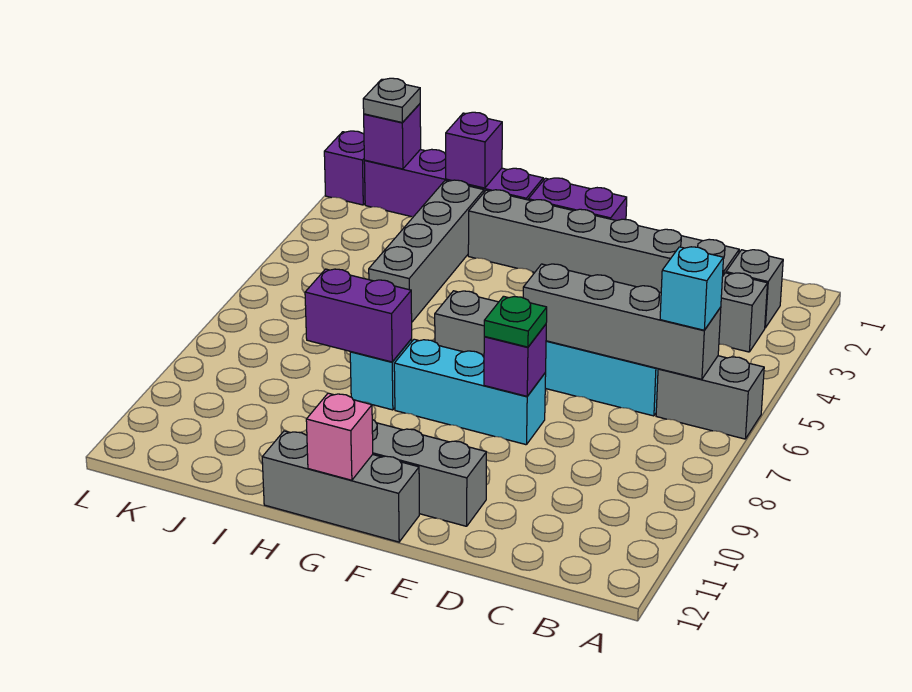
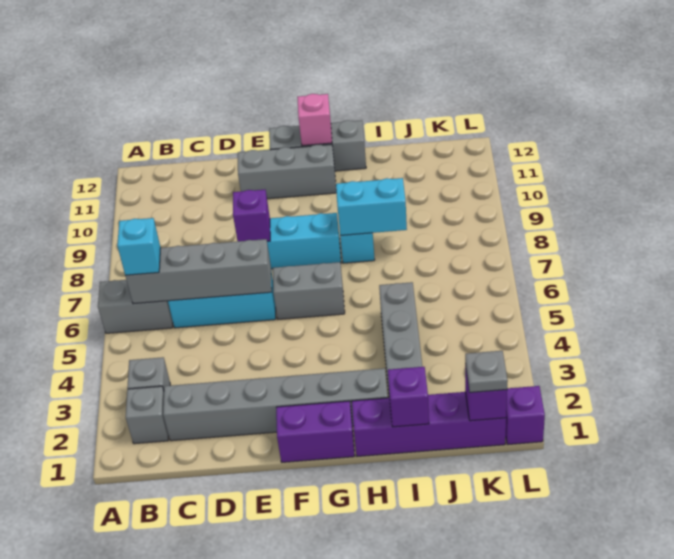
green plate E8 level 3 -> none
purple brick H8:I8 level 2 -> cyan brick H8:I8 level 2

